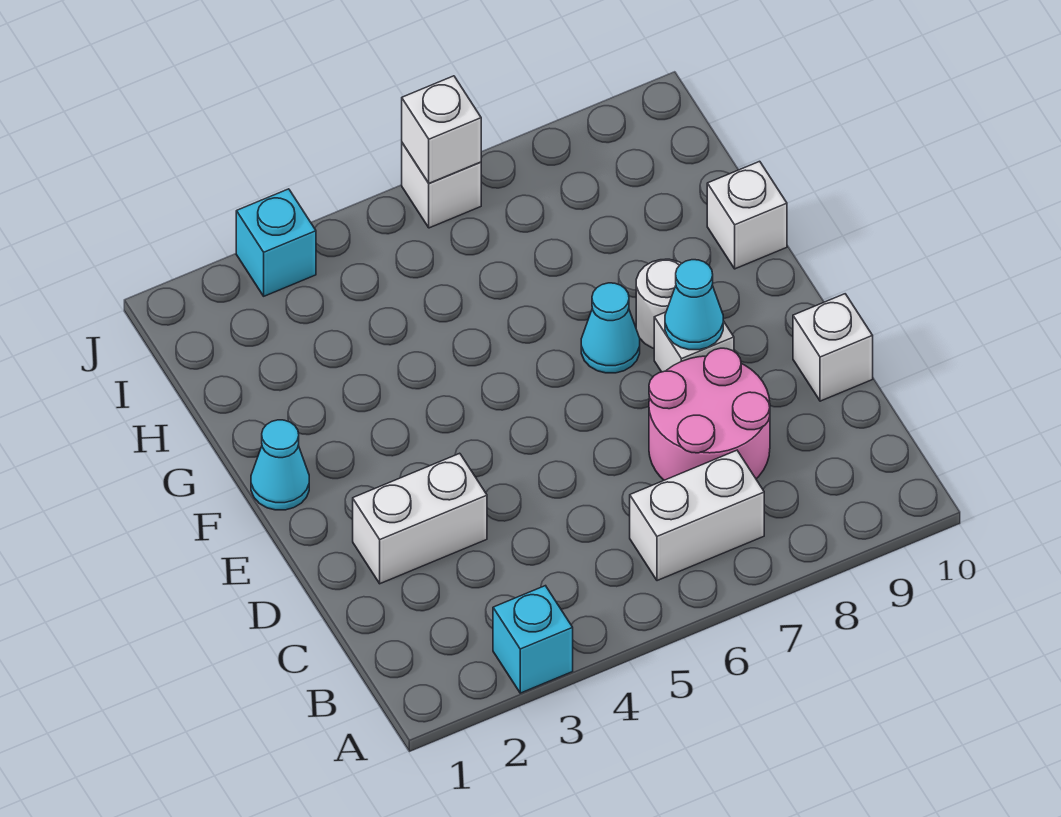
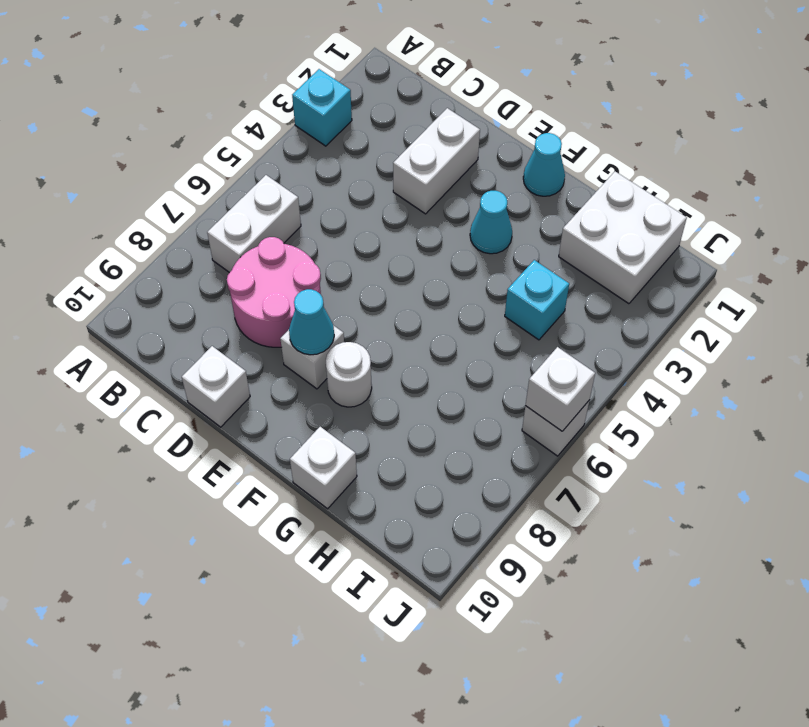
cyan cone F7 level 1 -> cyan cone F3 level 1
none -> white brick H1:I2 level 1
cyan brick J3 level 1 -> cyan brick H4 level 1

